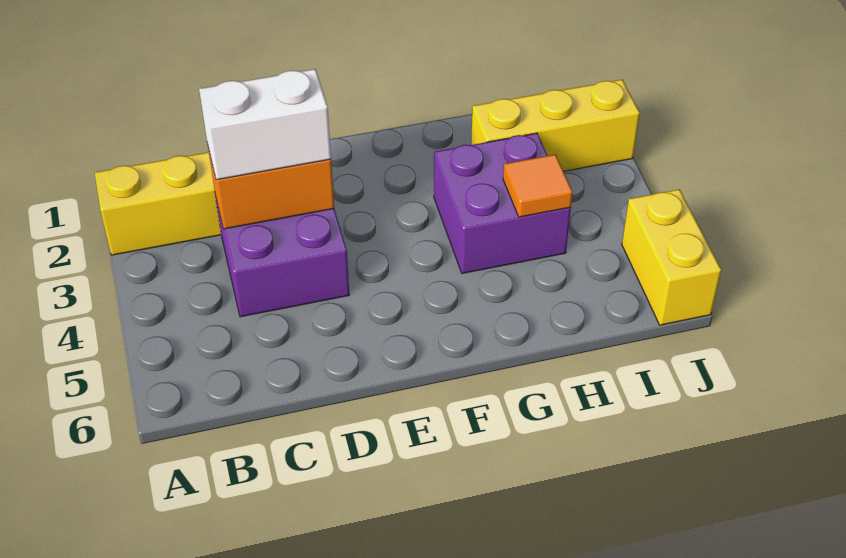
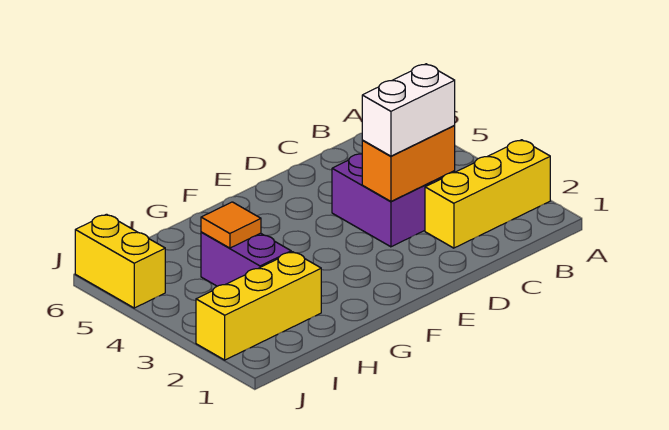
purple brick G3:H4 level 1 -> purple brick H3:H4 level 1

